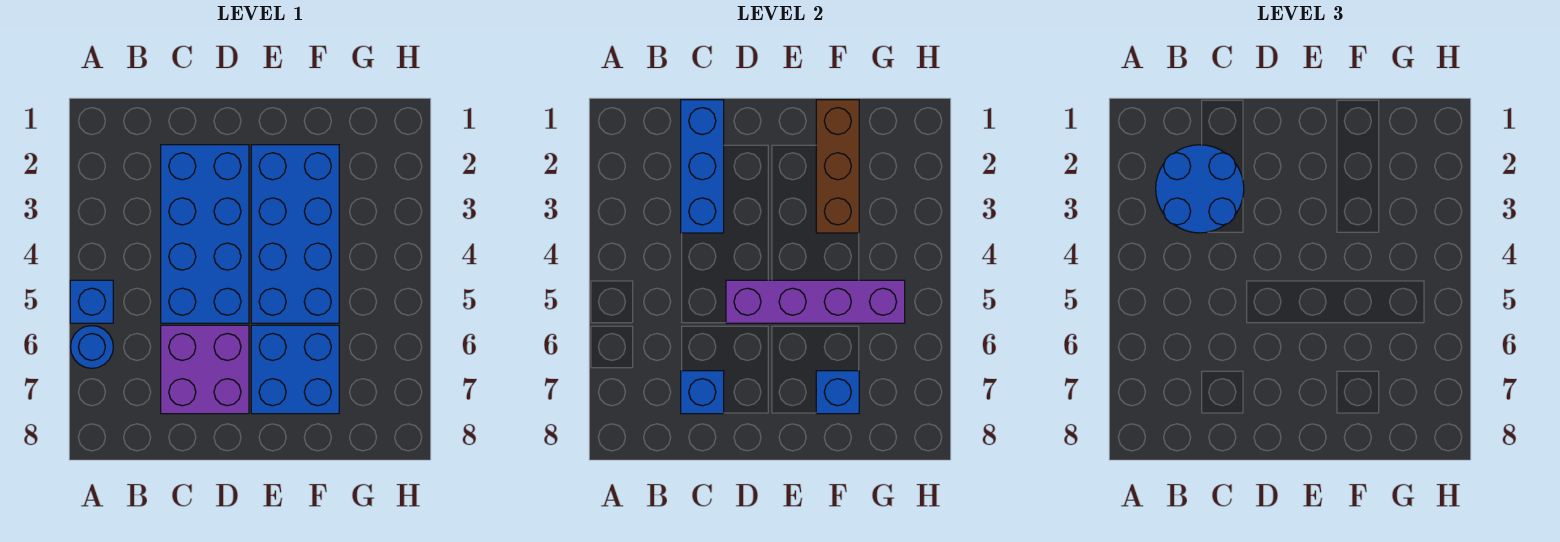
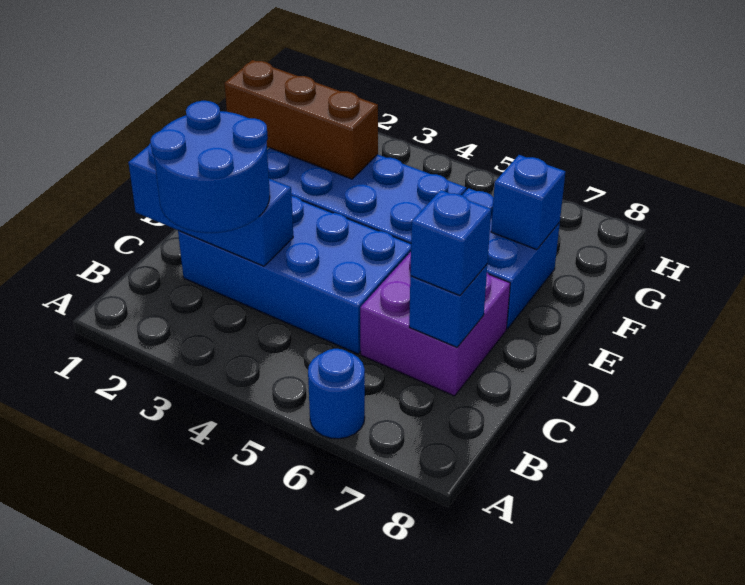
blue brick A5 level 1 -> blue brick C7 level 3
purple brick D5:G5 level 2 -> none

